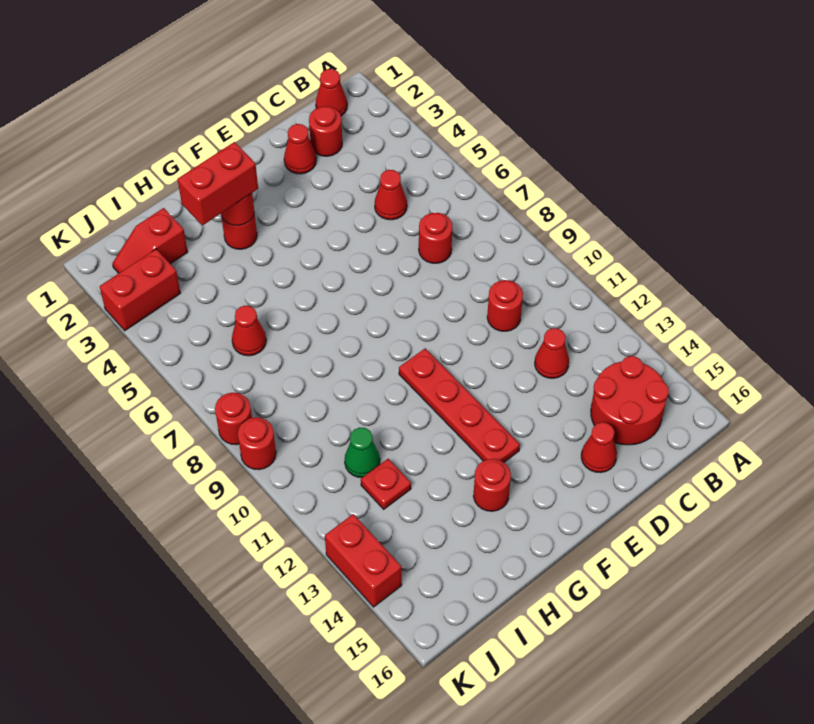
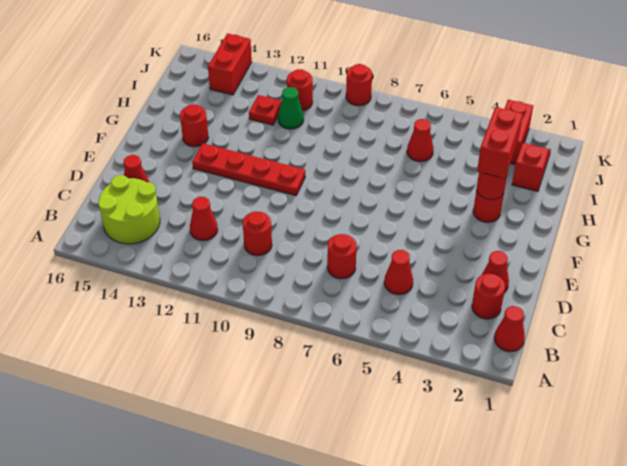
red round brick B14:C15 level 1 -> lime round brick B14:C15 level 1
red round brick K8 level 1 -> red round brick J11 level 1
red brick K13:K14 level 1 -> red brick J14:K14 level 1

